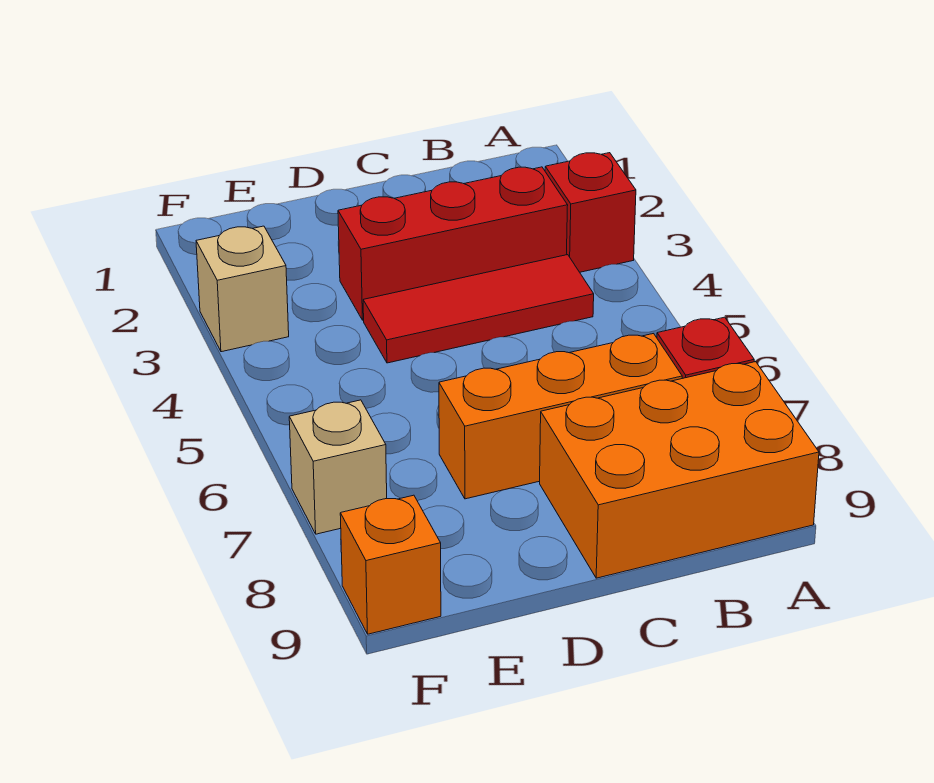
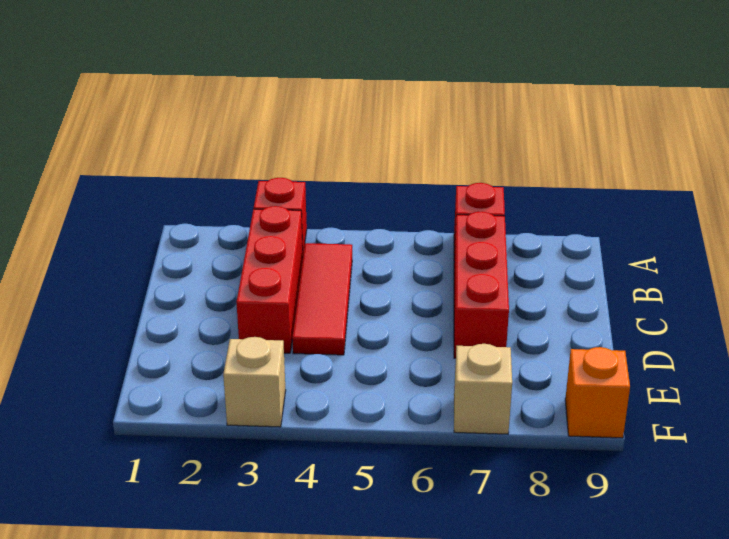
orange brick A8:C9 level 1 -> none
orange brick B7:D7 level 1 -> red brick B7:D7 level 1

